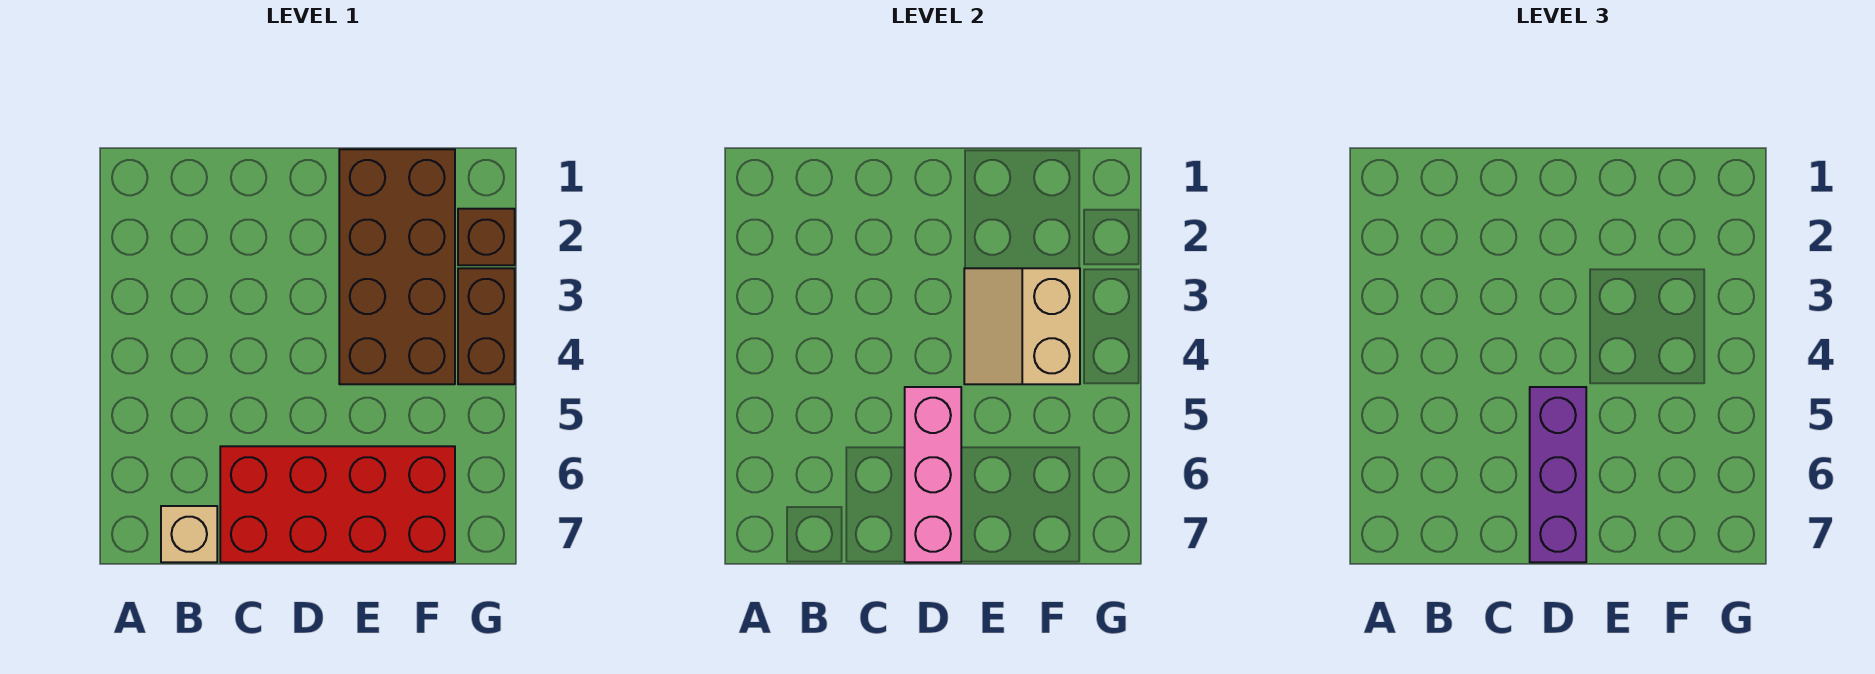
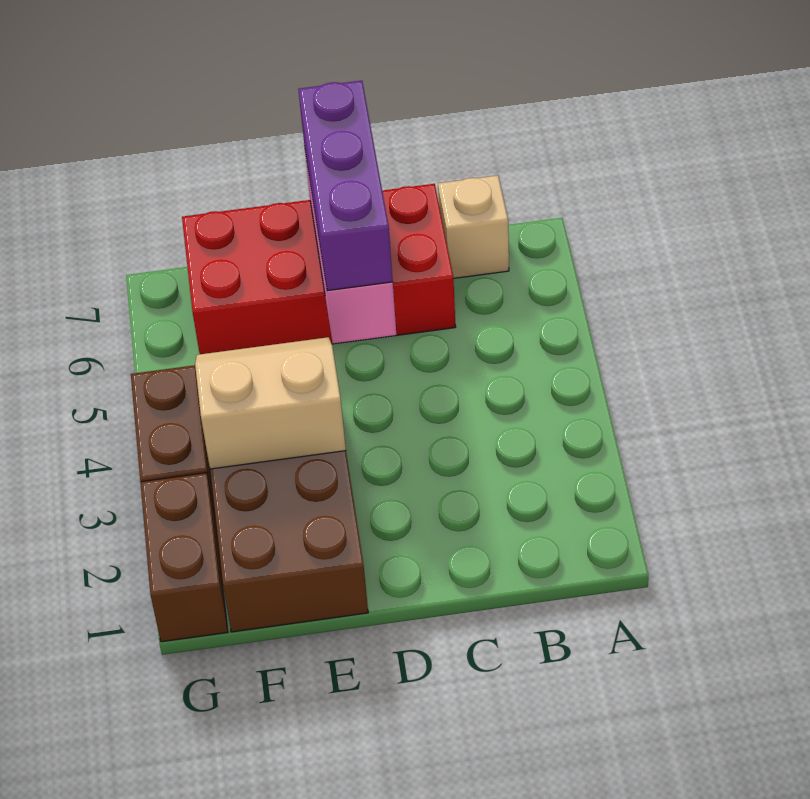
tan slope E3:F4 level 2 top F -> tan slope E3:F4 level 2 top 3
brown brick G2 level 1 -> brown brick G1:G2 level 1

